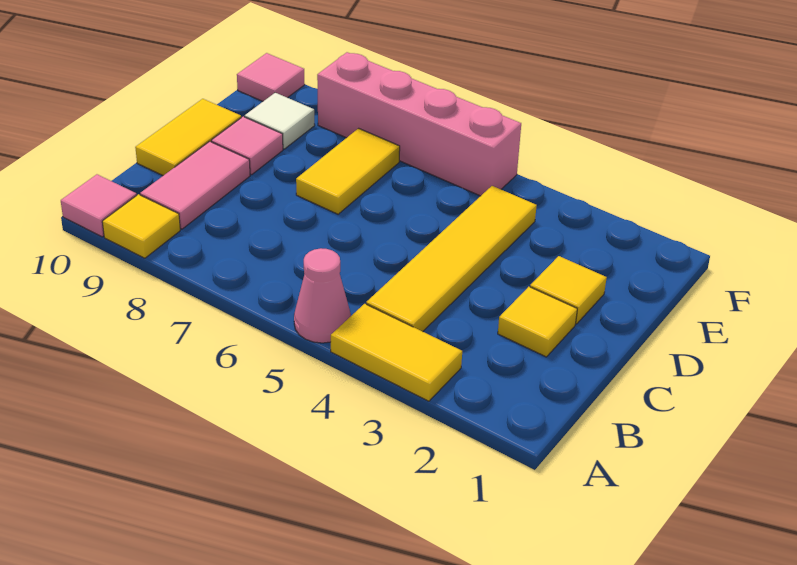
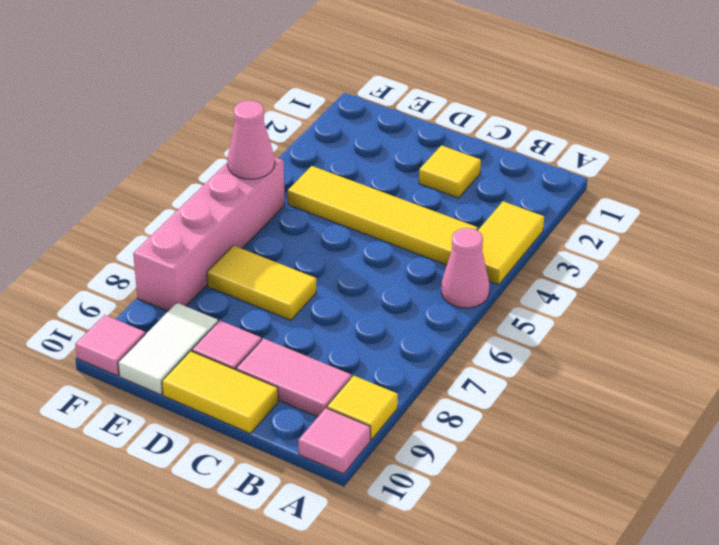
yellow tile D2 level 1 -> none
white tile E9 level 1 -> white tile E9:E10 level 1
none -> pink cone F5 level 2

